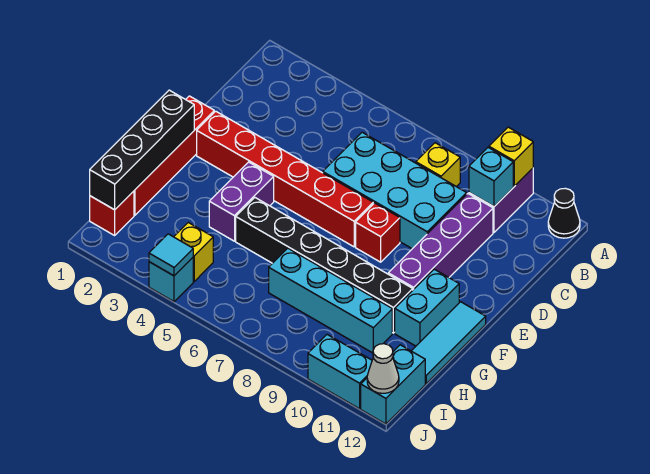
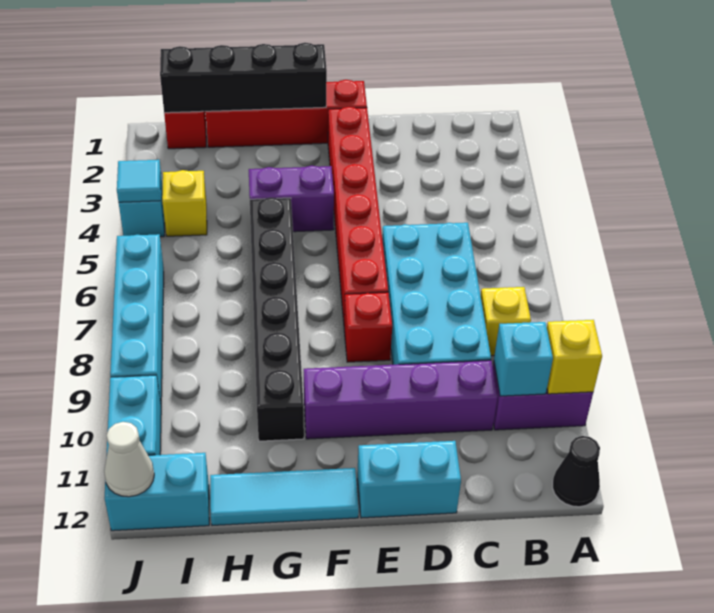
cyan brick F11:G11 level 1 -> cyan brick D12:E12 level 1
cyan brick H7:H10 level 1 -> cyan brick J6:J9 level 1

